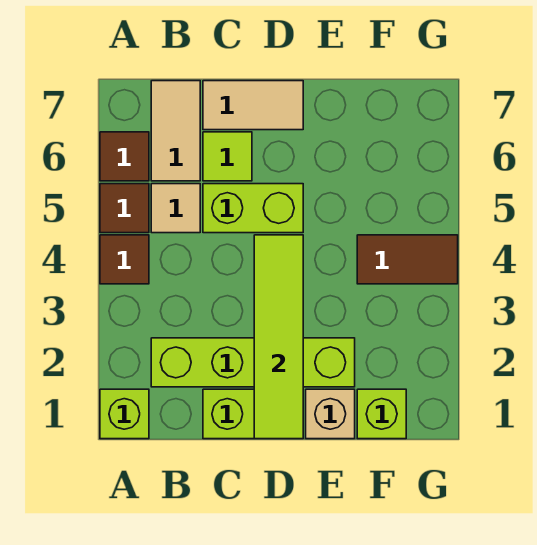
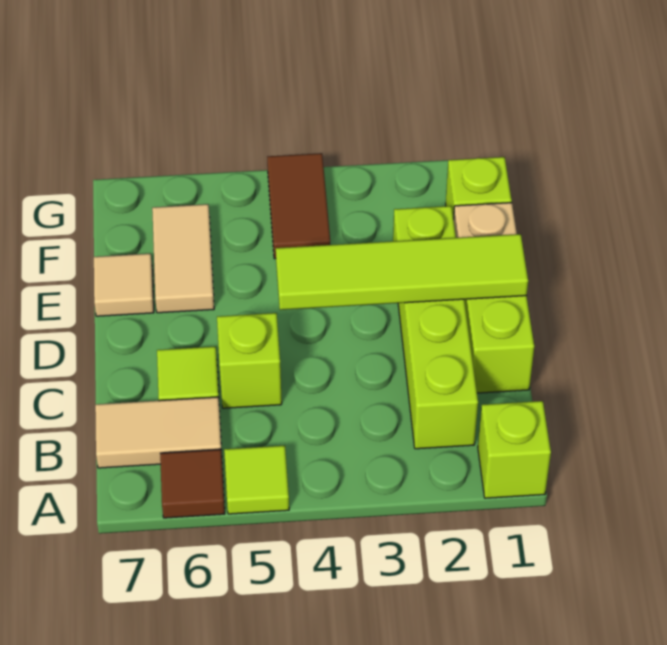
brown tile A4 level 1 -> none
brown tile A5 level 1 -> lime tile A5 level 1
tan tile B5 level 1 -> tan tile E7 level 1
lime brick C5:D5 level 1 -> lime brick C5 level 1
tan tile C7:D7 level 1 -> tan tile E6:F6 level 1

